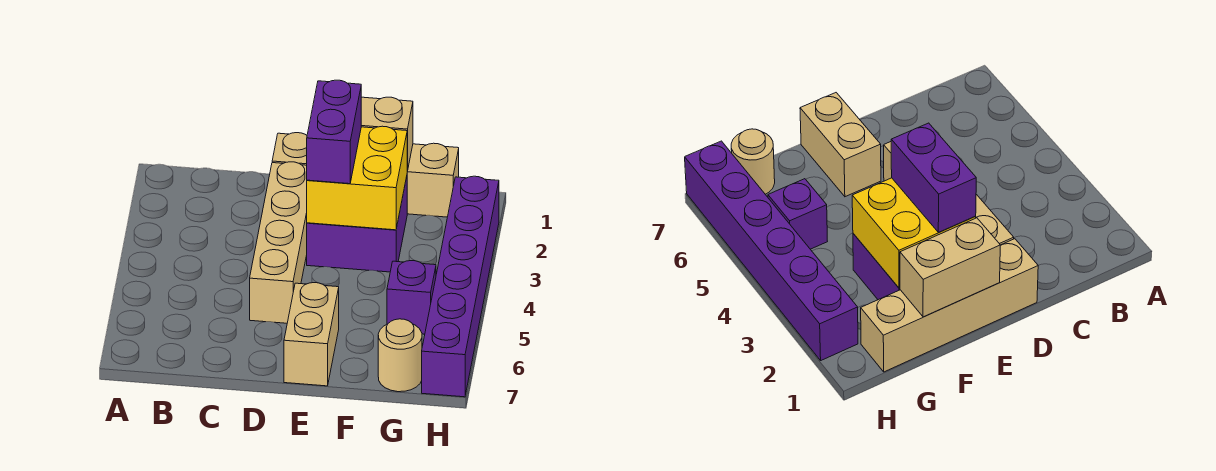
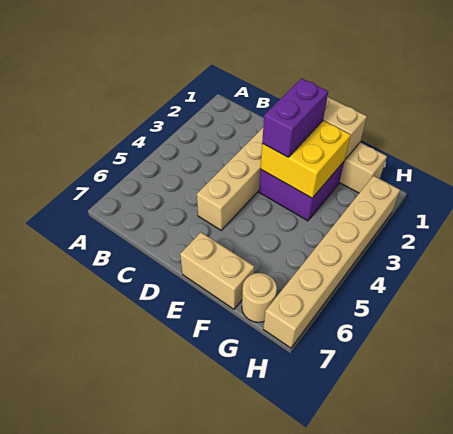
tan brick E6:E7 level 1 -> tan brick E7:F7 level 1
purple brick G5 level 1 -> none
purple brick H2:H7 level 1 -> tan brick H2:H7 level 1

